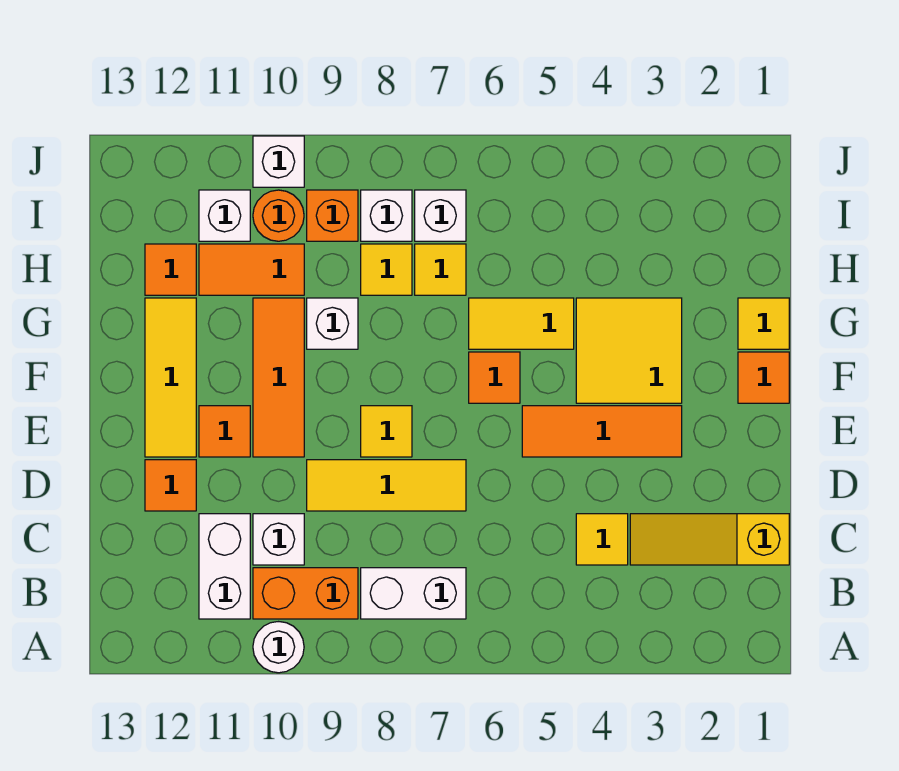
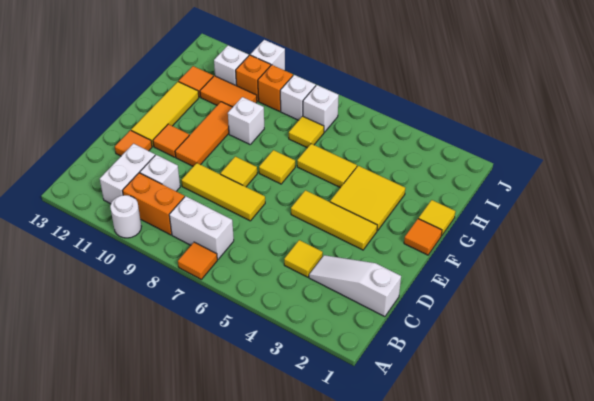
yellow slope C1:C3 level 1 top 1 -> white slope C1:C3 level 1 top 1
orange tile E3:E5 level 1 -> yellow tile E3:E5 level 1
orange tile F6 level 1 -> orange tile A7 level 1
yellow tile H8 level 1 -> yellow tile F7 level 1
orange round brick I10 level 1 -> orange brick I10 level 1

